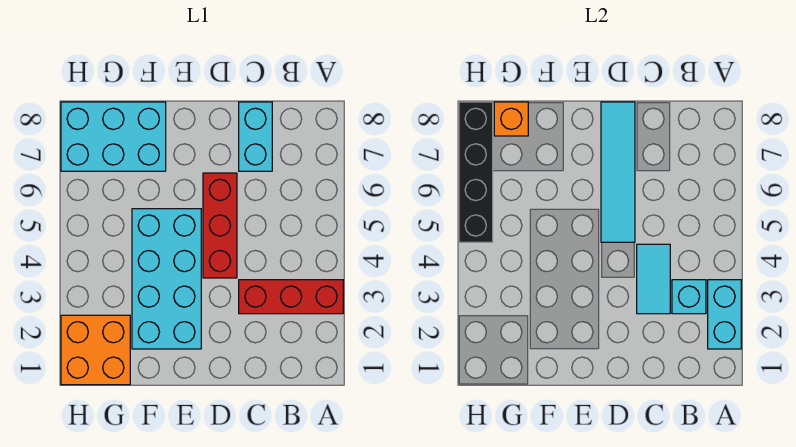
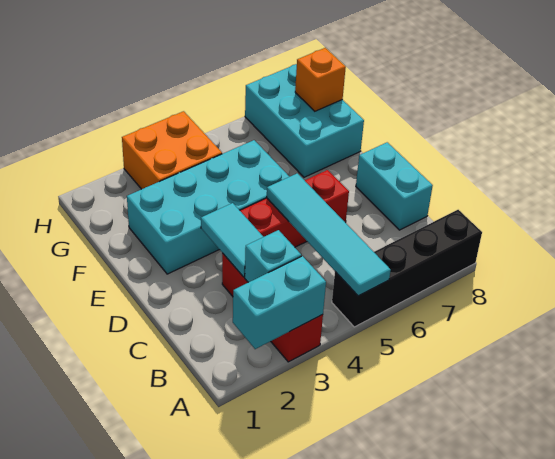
cyan tile C3:C4 level 2 -> cyan tile C3:D3 level 2
cyan brick C7:C8 level 1 -> cyan brick C8:D8 level 1
cyan tile D5:D8 level 2 -> cyan tile A5:D5 level 2
orange brick G1:H2 level 1 -> orange brick G3:H4 level 1
black brick H5:H8 level 2 -> black brick A5:A8 level 1

